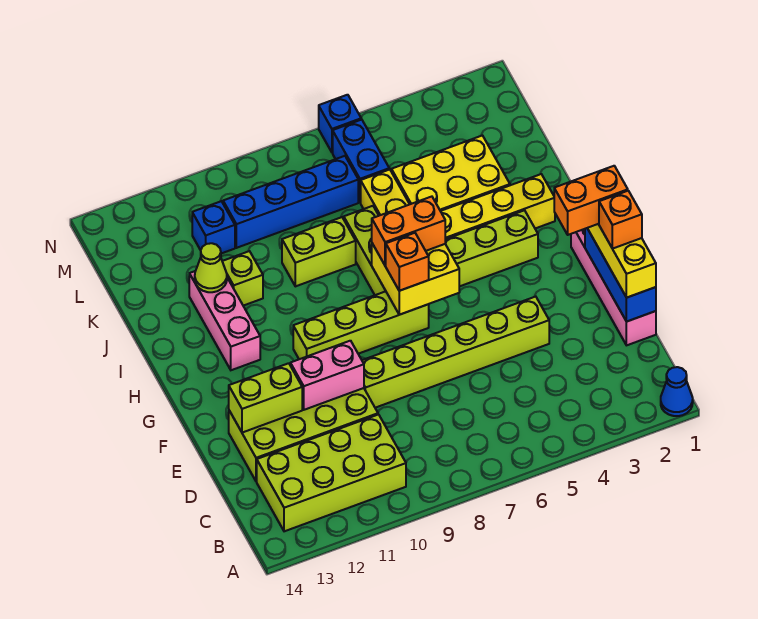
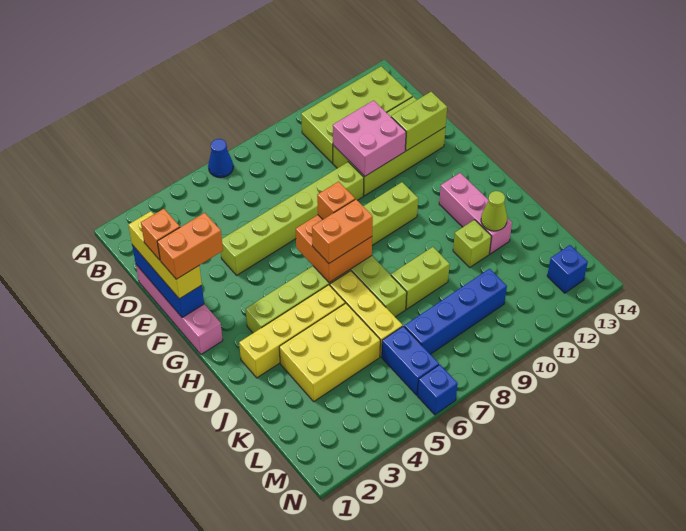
blue cone A1 level 1 -> blue cone A6 level 1
pink brick E10:E11 level 2 -> pink brick D10:E11 level 2
yellow brick G6:H7 level 2 -> orange brick G6:H7 level 2
blue brick L11 level 1 -> blue brick M13 level 1

